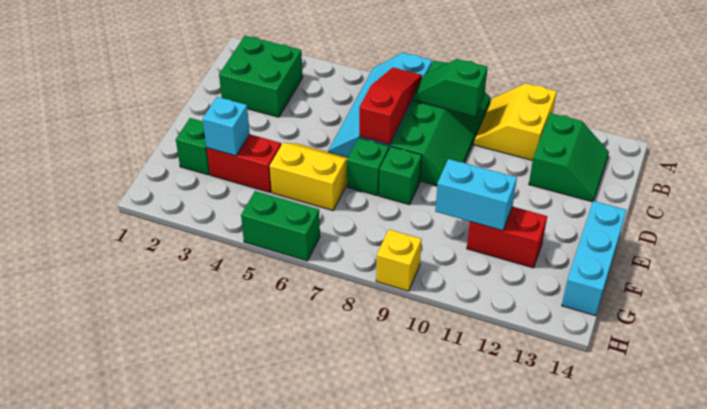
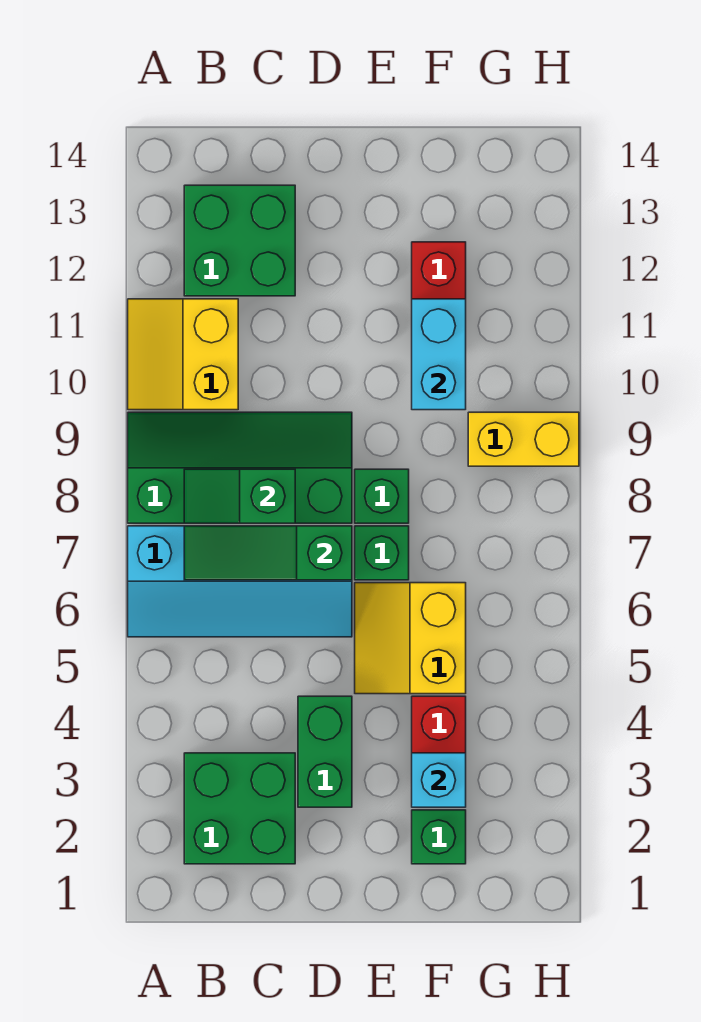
yellow slope A10:B11 level 1 top 11 -> yellow slope A10:B11 level 1 top B
red slope B7:D7 level 2 top D -> green slope B7:D7 level 2 top D
green slope B8:B9 level 2 top 9 -> green slope B8:C8 level 2 top C
green slope B12:C13 level 1 top 12 -> green brick B12:C13 level 1
cyan brick E14:G14 level 1 -> none
green brick H5:H6 level 1 -> green brick D3:D4 level 1
yellow brick H9 level 1 -> yellow brick G9:H9 level 1

